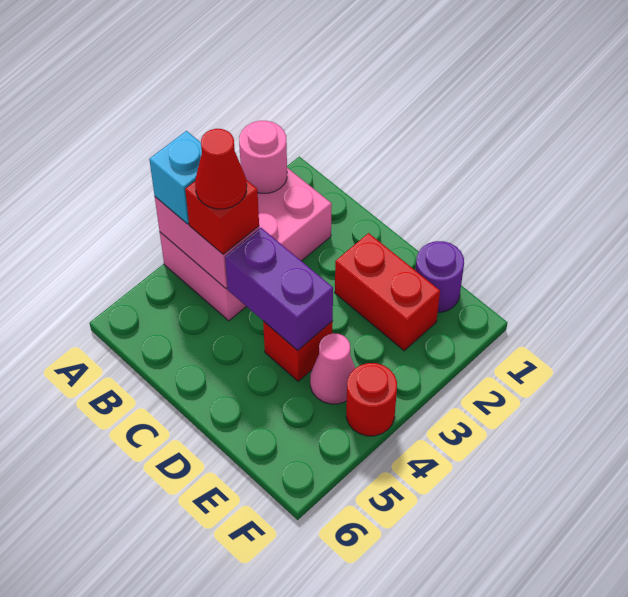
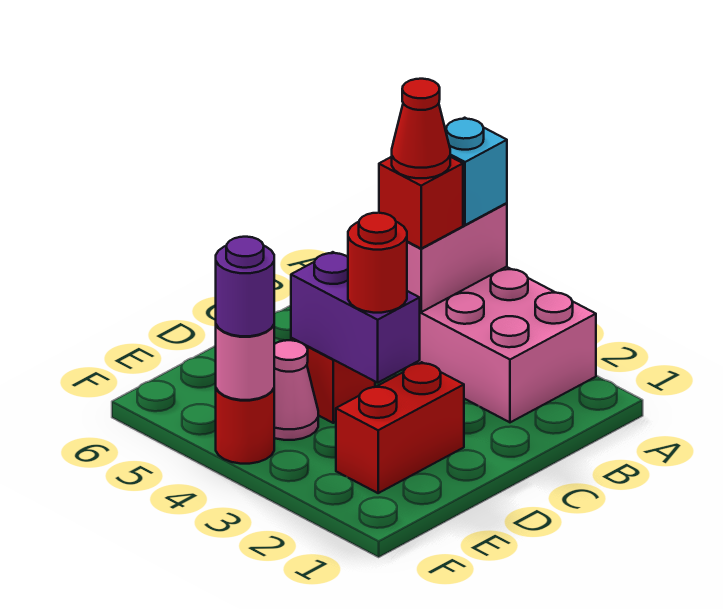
pink round brick A2 level 2 -> pink round brick F4 level 2
purple brick C4:D4 level 2 -> purple brick D3:D4 level 2
none -> red round brick D3 level 3
purple round brick E1 level 1 -> purple round brick F4 level 3

